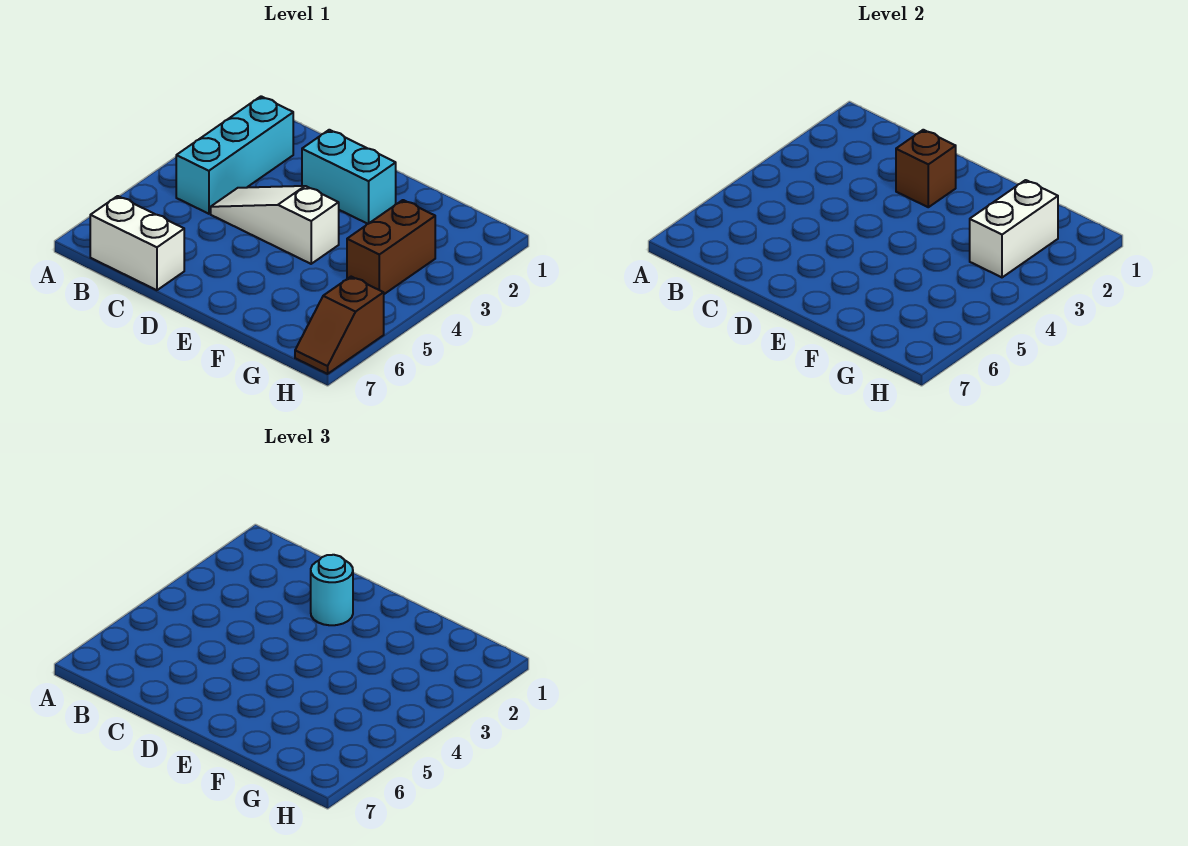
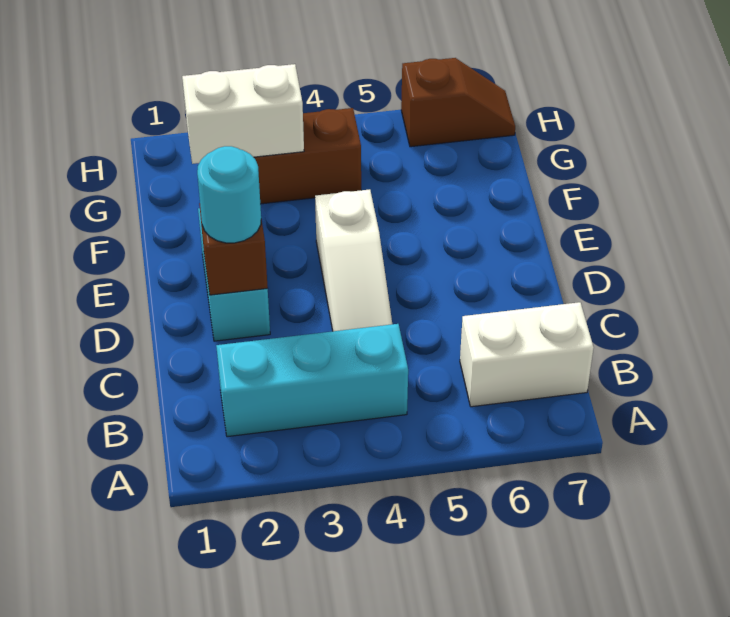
white brick B7:C7 level 1 -> white brick B6:B7 level 1

